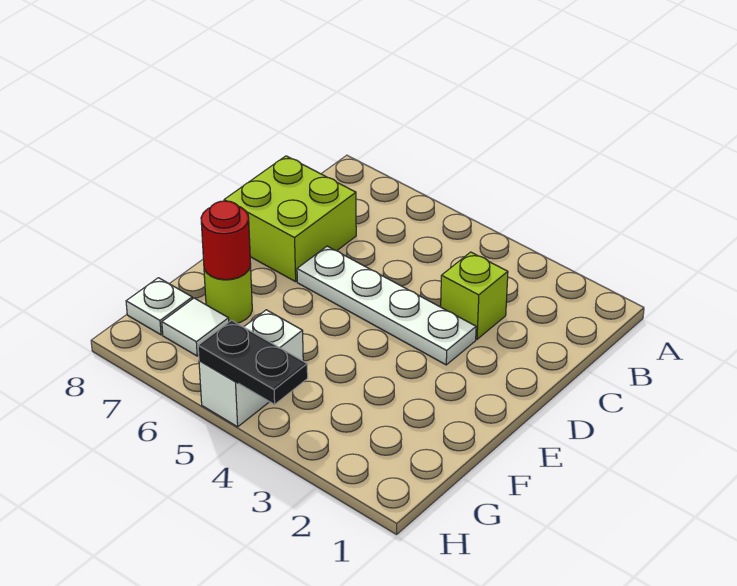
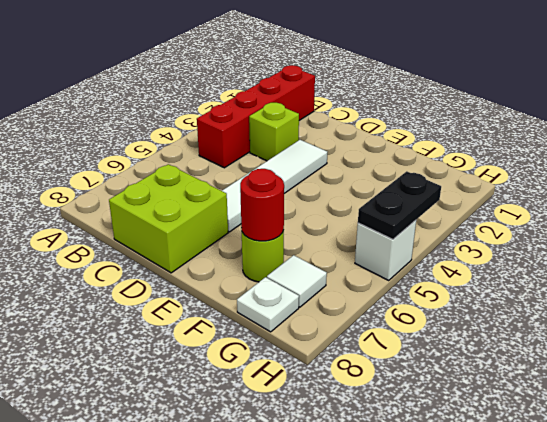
none -> red brick B1:B4 level 1
white plate D3:D6 level 1 -> white tile D3:D6 level 1
white brick G5:H5 level 1 -> white brick H5 level 1

